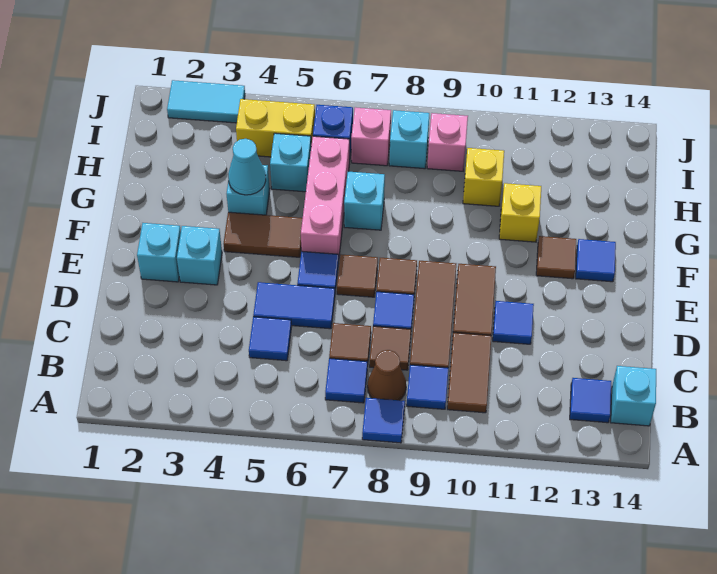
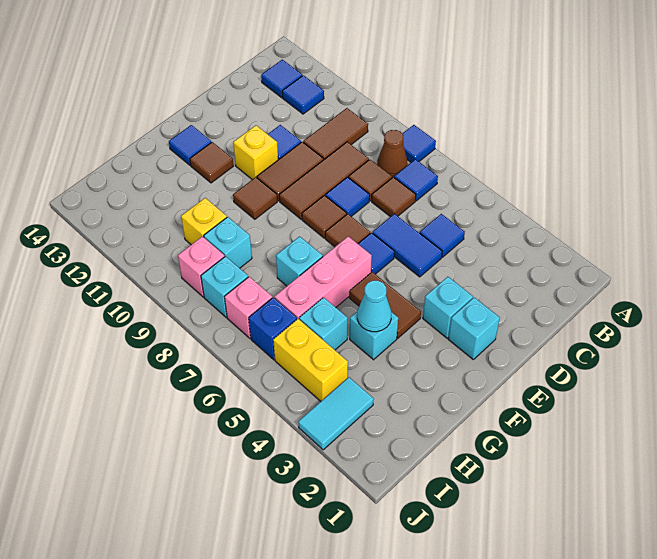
blue tile B9 level 1 -> blue tile B12 level 1
cyan brick B14 level 1 -> cyan brick H9 level 1
none -> brown tile F10 level 1
yellow brick G11 level 1 -> yellow brick E11 level 1
cyan tile J2:J3 level 1 -> cyan tile I3:J3 level 1

